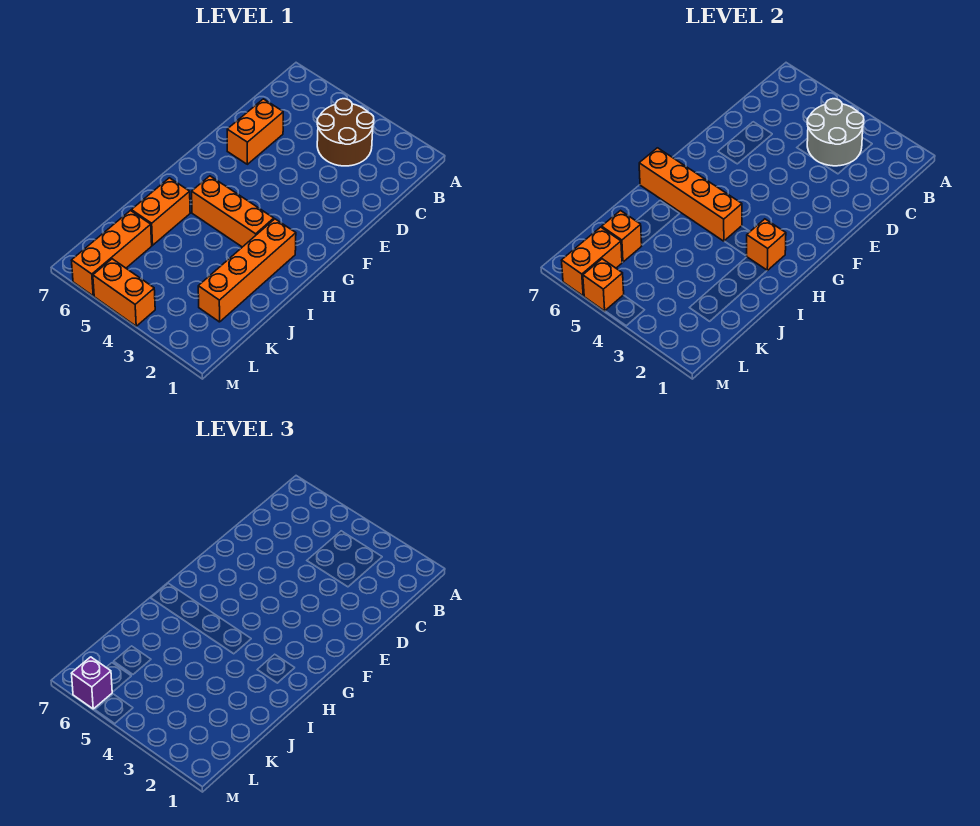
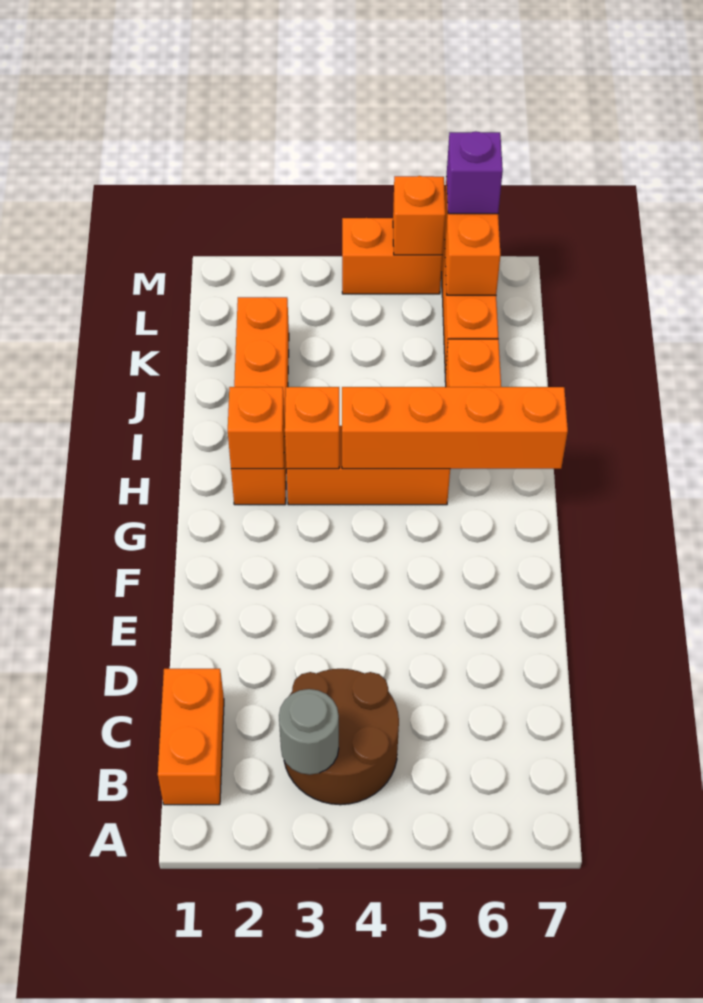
grey round brick B3:C4 level 2 -> grey round brick B3 level 2
orange brick D6:E6 level 1 -> orange brick B1:C1 level 1
orange brick K6 level 2 -> orange brick H3 level 2

